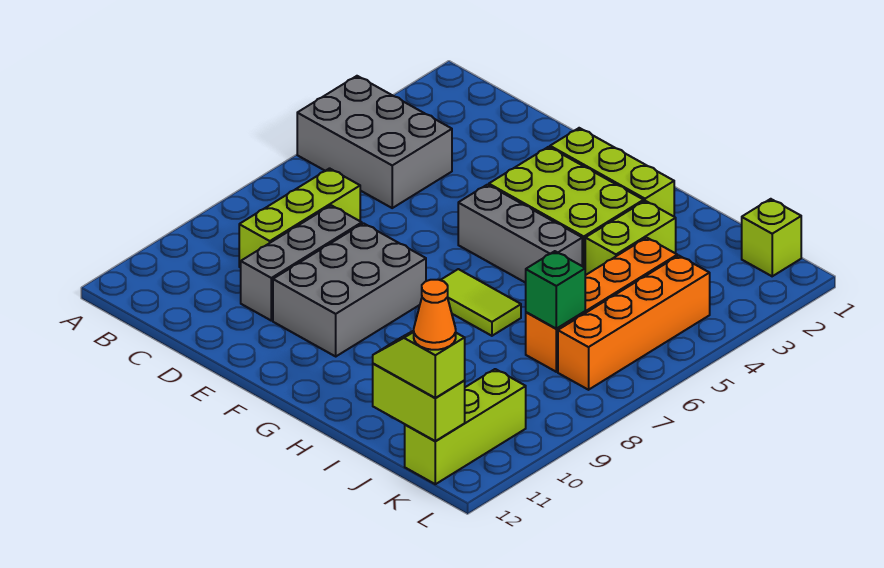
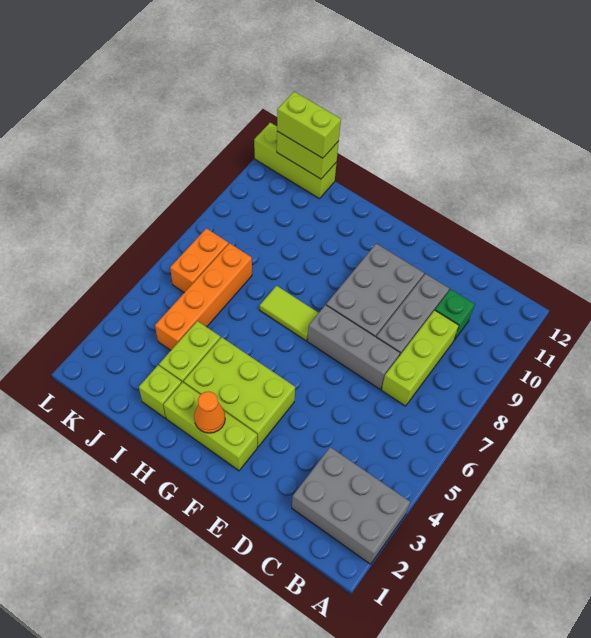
grey brick A4:C5 level 1 -> grey brick A2:C3 level 1
grey brick F5:H5 level 1 -> grey brick D7:F7 level 1
green brick J7 level 2 -> green brick C10 level 1
lime slope J12:K12 level 3 top K -> lime brick J12:K12 level 3
lime brick K1 level 1 -> lime brick I2 level 1
orange brick K4:K7 level 1 -> orange brick K6:K7 level 1
lime brick K10:K12 level 1 -> lime brick J12:L12 level 1
orange cone K12 level 4 -> orange cone G2 level 2

